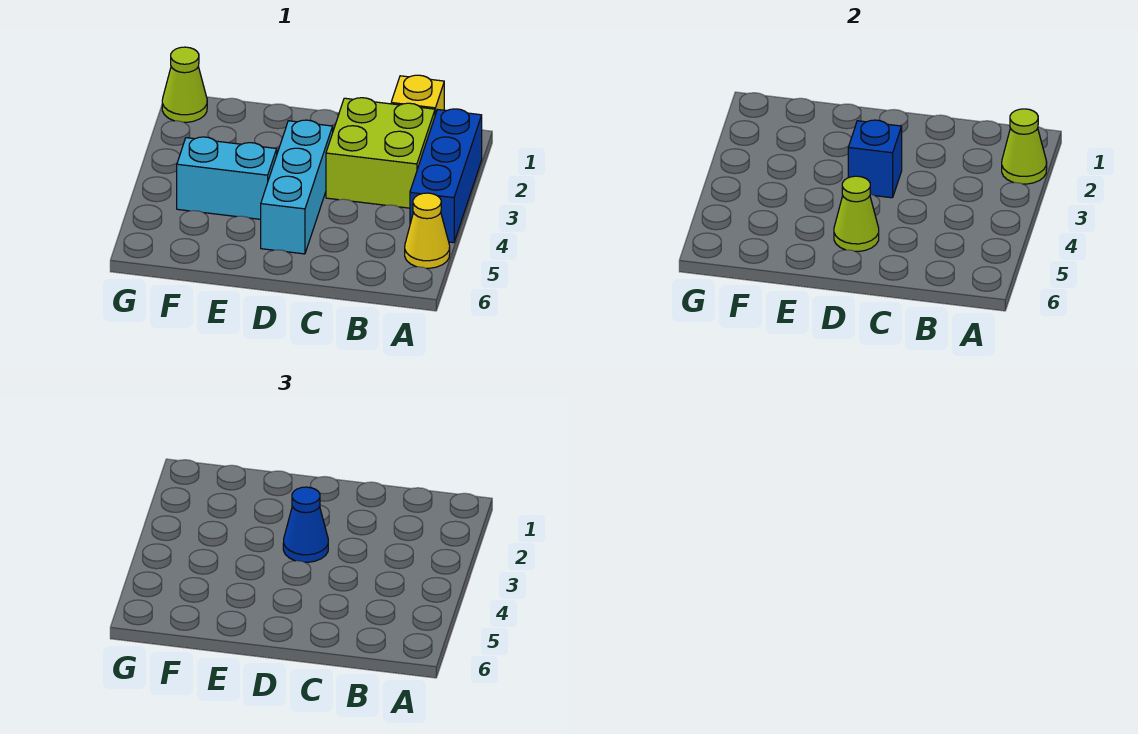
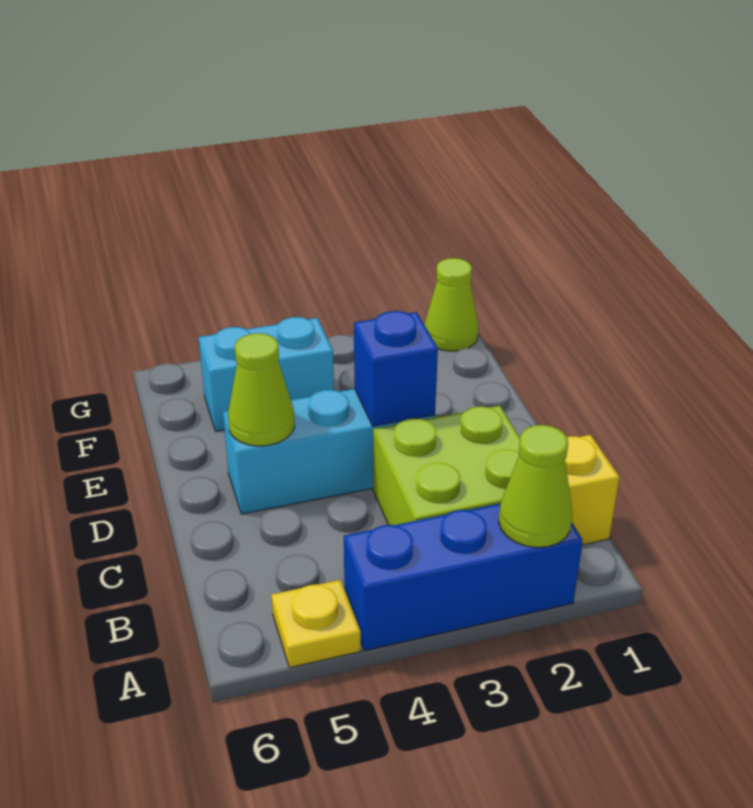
yellow cone A5 level 1 -> yellow plate A5 level 1
blue cone D3 level 3 -> none
cyan brick E4:F4 level 1 -> cyan brick F4:F5 level 1

